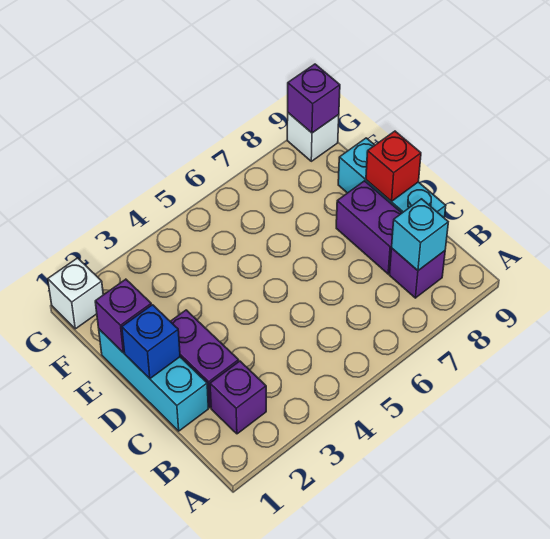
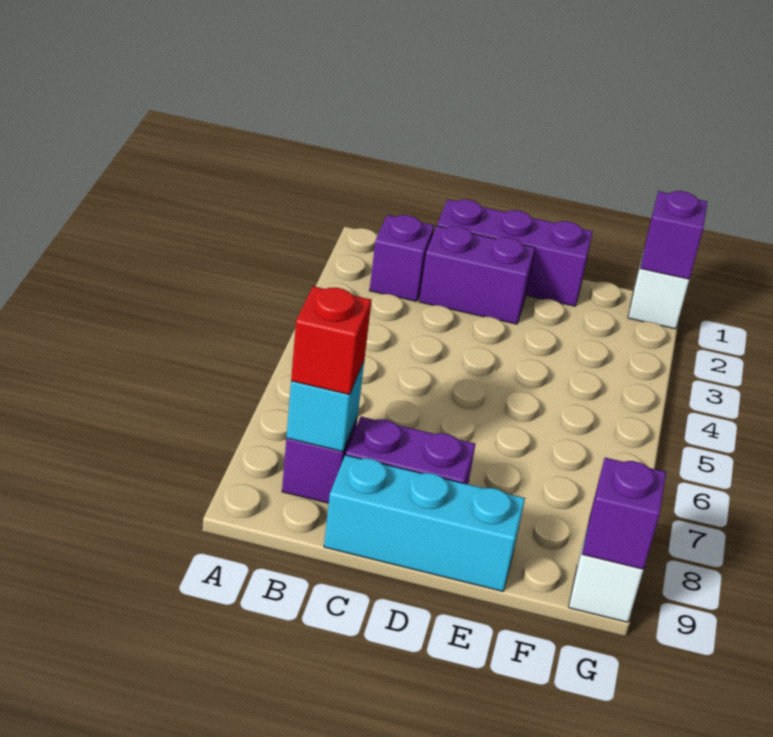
cyan brick C1:E1 level 1 -> purple brick C1:E1 level 1
blue brick D1 level 2 -> none
red brick D9 level 2 -> red brick B8 level 3
purple brick E1 level 2 -> purple brick G1 level 2

